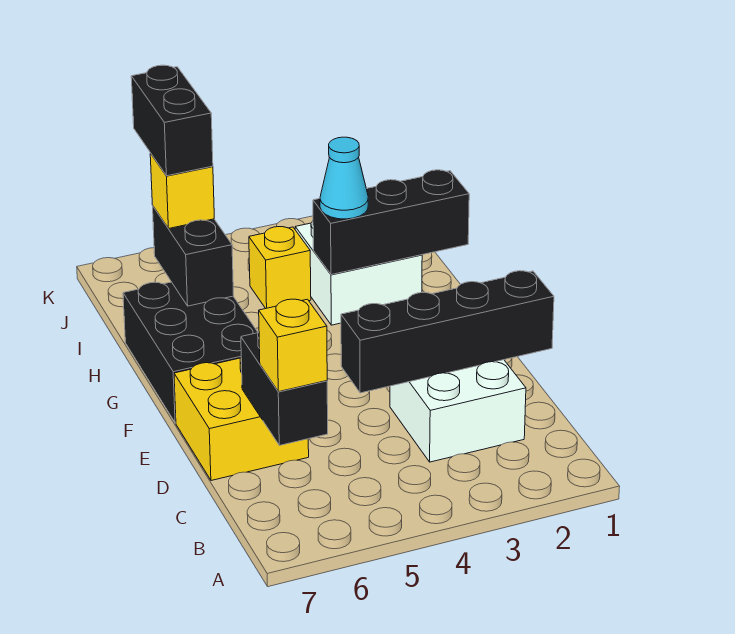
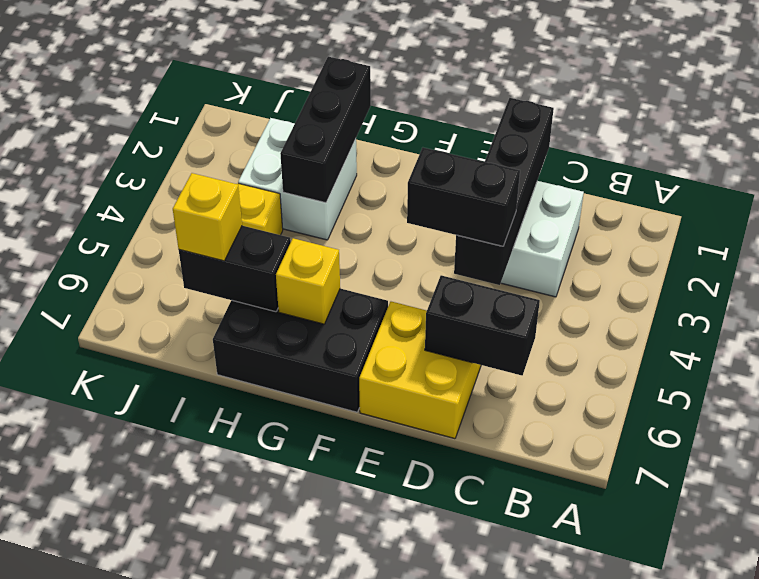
yellow brick C6 level 3 -> yellow brick G6 level 2
cyan cone H3 level 3 -> none
black brick I6:J6 level 4 -> black brick D4:E4 level 3

